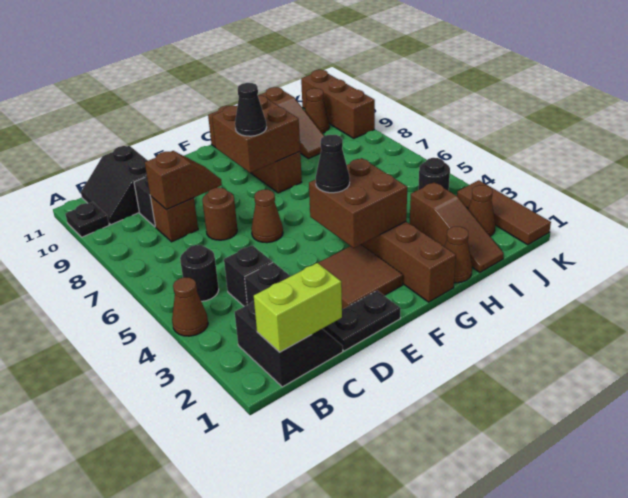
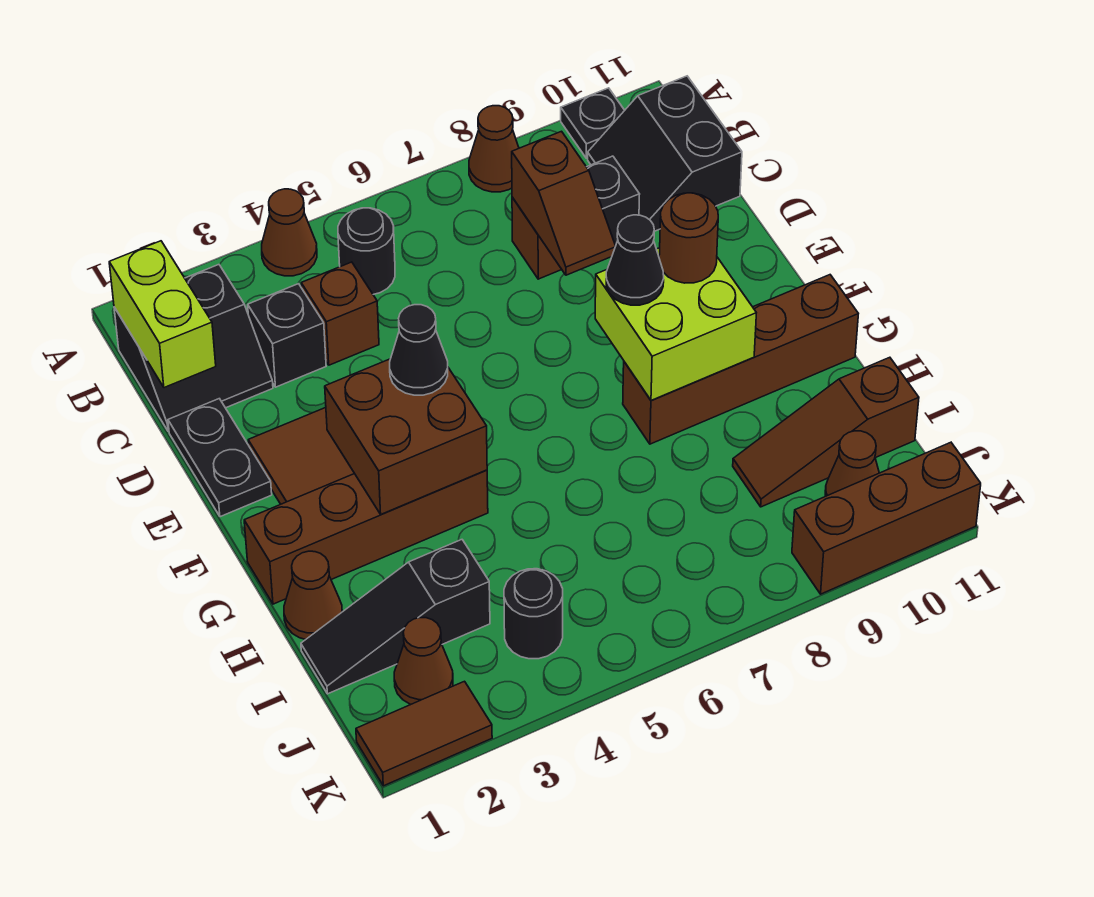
black slope B10:C11 level 1 top C -> black slope B10:C11 level 1 top 11
black brick C4 level 1 -> brown brick C4 level 1
brown round brick D7 level 1 -> brown round brick F9 level 3
brown cone E6 level 1 -> brown cone A8 level 1
brown brick F8:G9 level 2 -> lime brick F8:G9 level 2
brown slope I1:I3 level 1 top 3 -> black slope I1:I3 level 1 top 3
brown tile K1:K3 level 1 -> brown tile K1:K2 level 1

